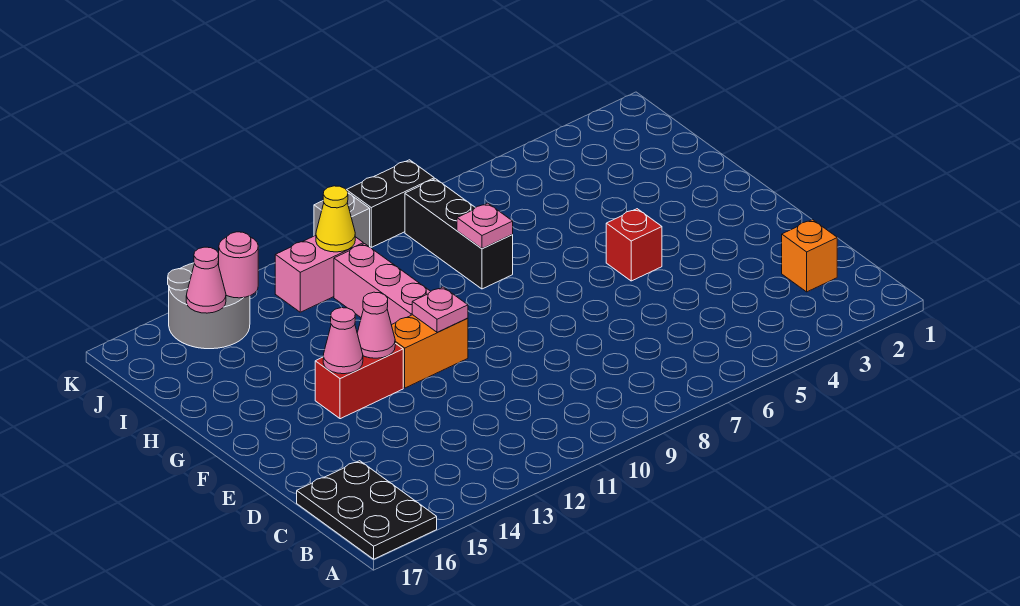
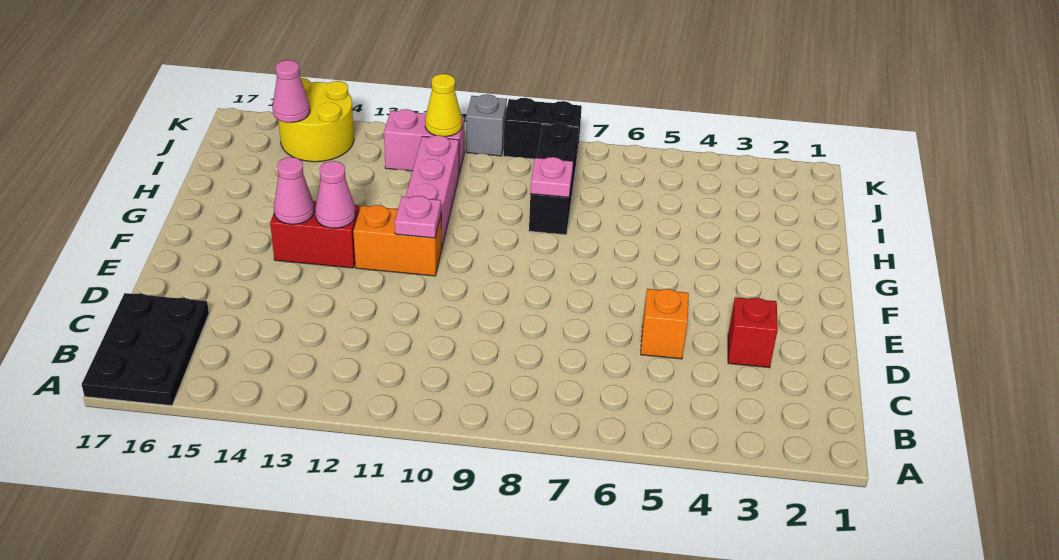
orange brick C2 level 1 -> orange brick D5 level 1
red brick F5 level 1 -> red brick D3 level 1
grey round brick J14:K15 level 1 -> yellow round brick J14:K15 level 1
pink round brick J14 level 2 -> none

